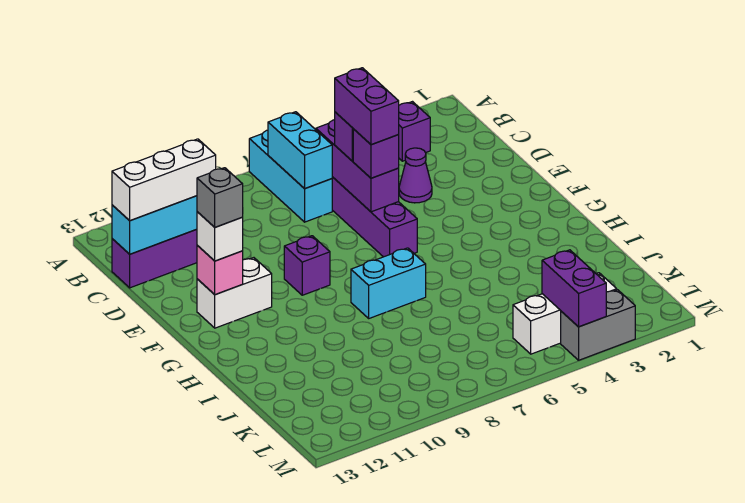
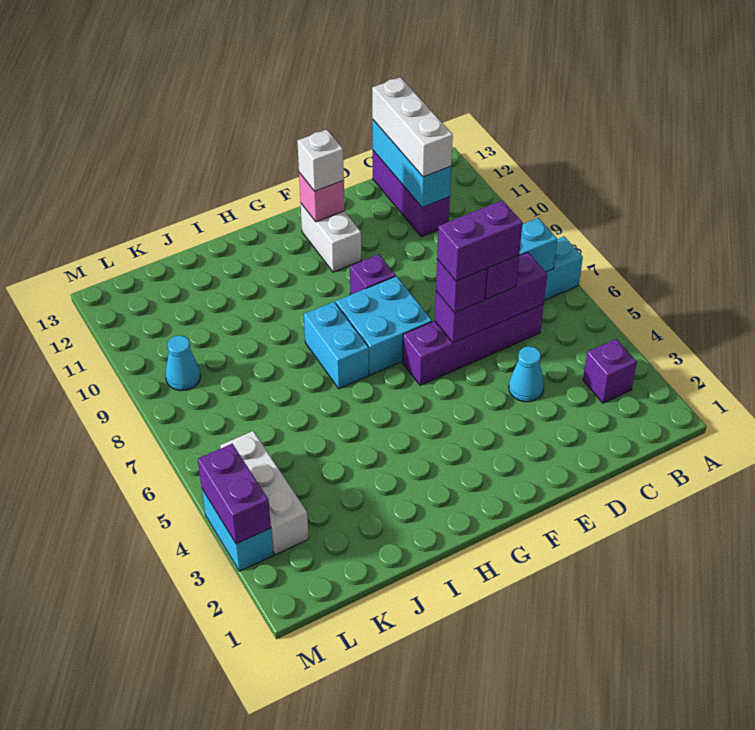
purple cone D4 level 1 -> cyan cone D4 level 1
none -> cyan brick F7:G8 level 1
grey brick F12 level 4 -> none
purple brick L4:M4 level 2 -> purple brick M3:M4 level 2
none -> cyan cone L9 level 1
grey brick M3:M4 level 1 -> cyan brick M3:M4 level 1

